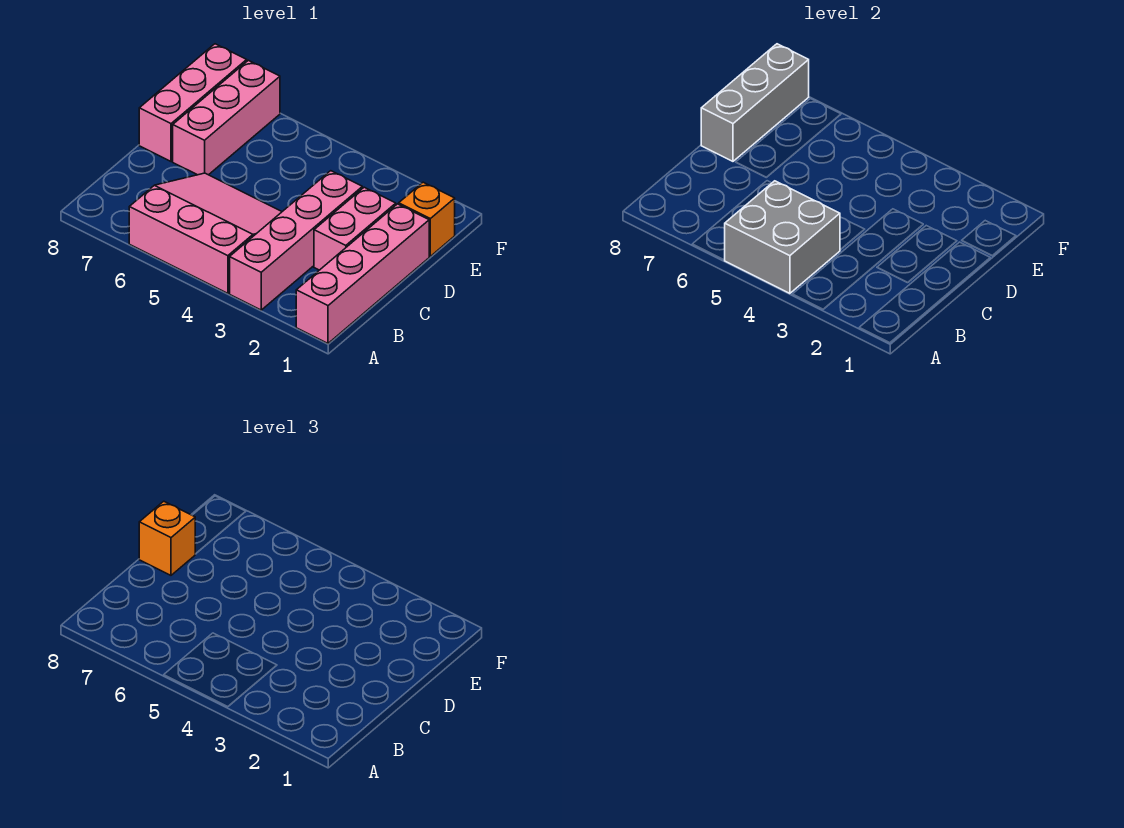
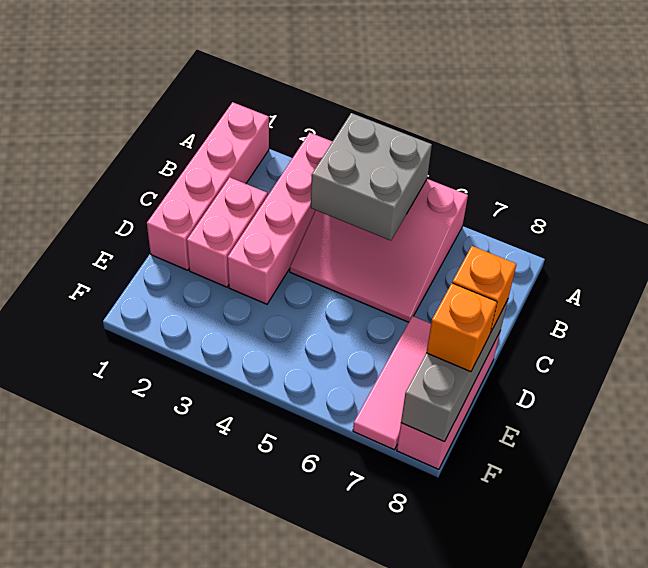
pink brick D7:F7 level 1 -> pink tile D7:F7 level 1
orange brick E1 level 1 -> orange brick E8 level 3

